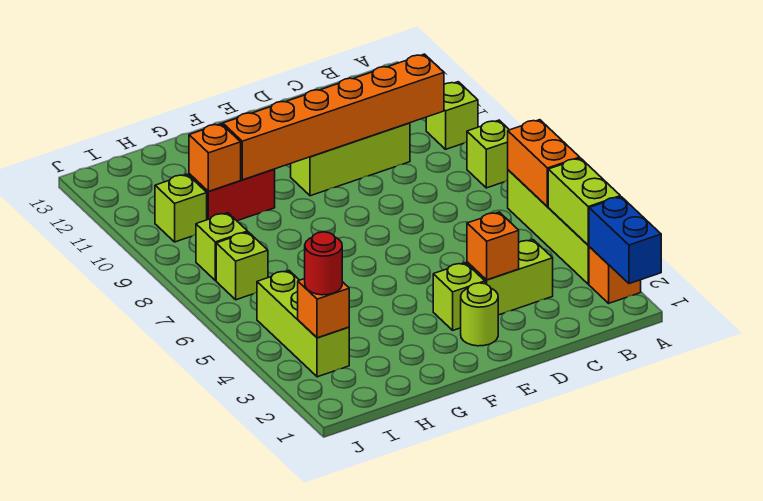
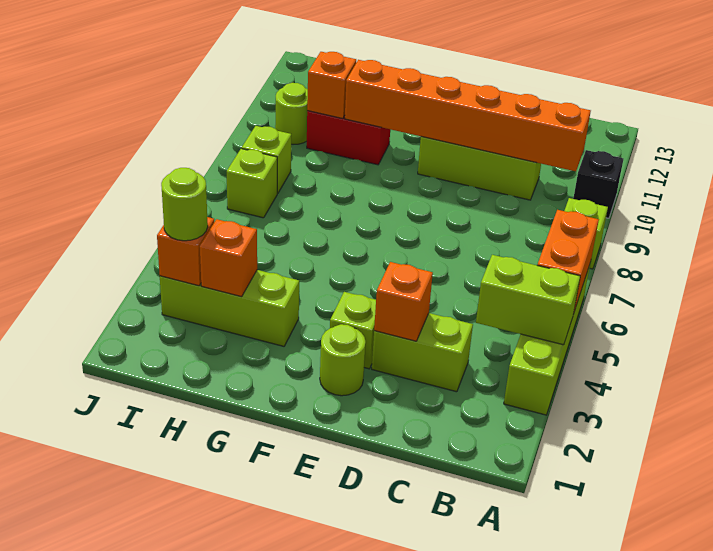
blue brick A1:A2 level 2 -> none
orange brick A2 level 1 -> orange brick H3 level 2
lime brick A3:A4 level 2 -> lime brick A4:B4 level 2
lime brick A10 level 1 -> black brick A10 level 1
lime brick I3:I5 level 1 -> lime brick G3:I3 level 1
red round brick I3 level 3 -> lime round brick I3 level 3
lime brick I10 level 1 -> lime round brick I10 level 1

